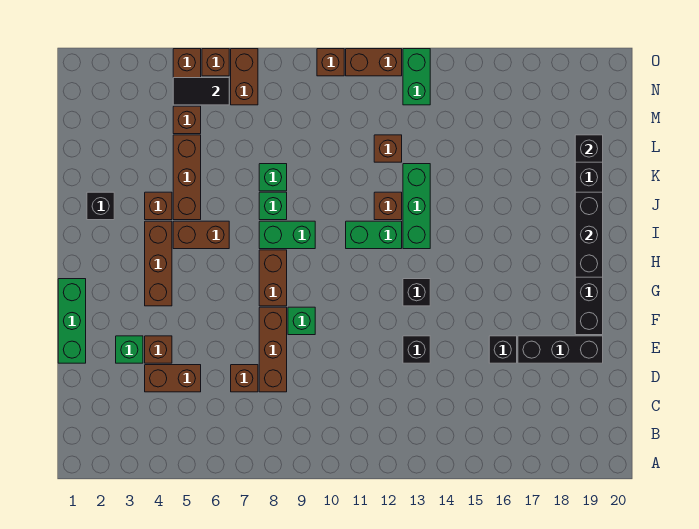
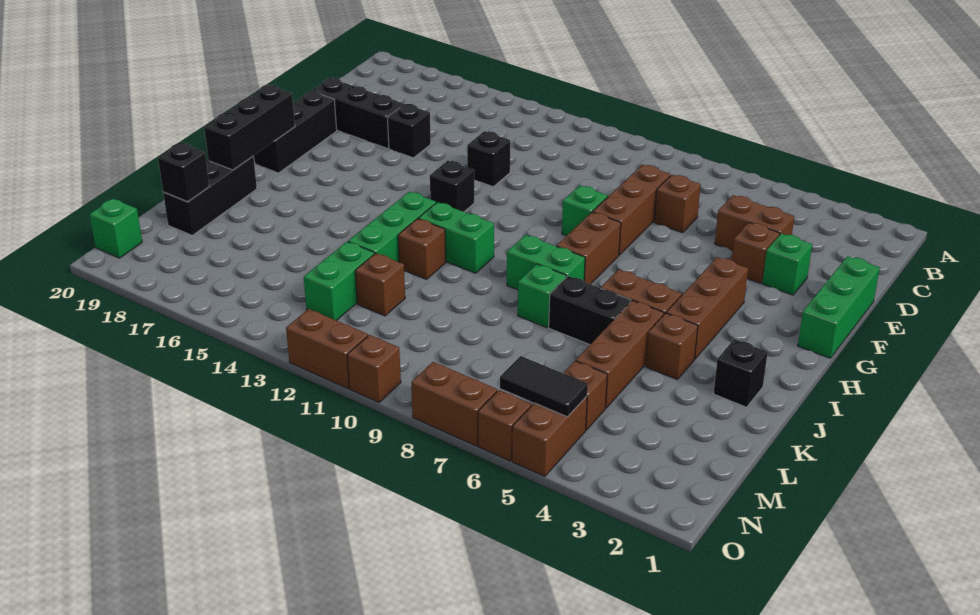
none -> black brick J6:J7 level 1
green brick K8 level 1 -> green brick N20 level 1
brown brick N7:O7 level 1 -> brown brick O7:O8 level 1
green brick N13:O13 level 1 -> green brick L13:M13 level 1

